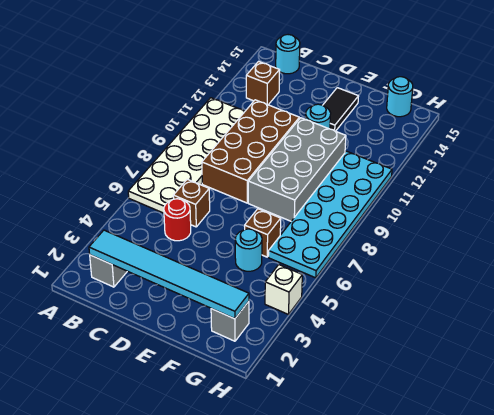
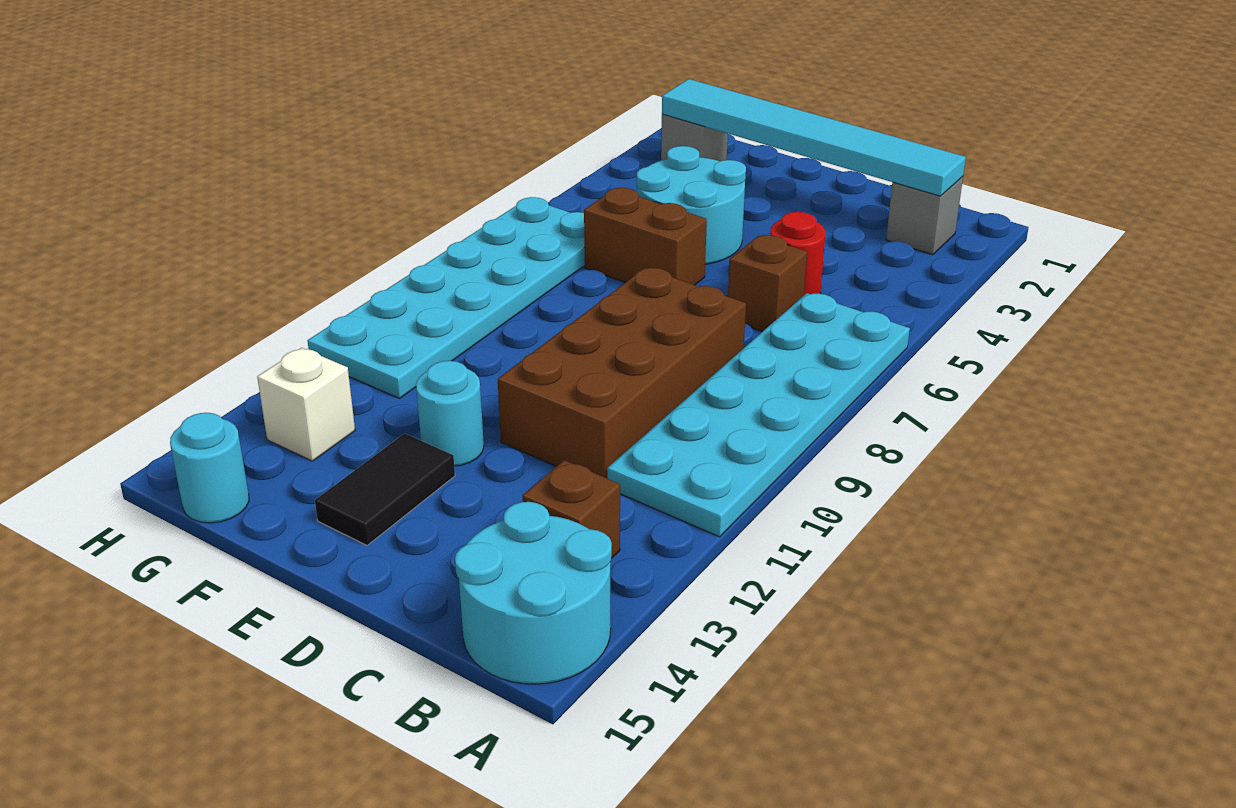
white plate A6:B11 level 1 -> cyan plate A6:B11 level 1
cyan round brick B15 level 1 -> cyan round brick A14:B15 level 1
grey brick E8:F11 level 1 -> none
cyan round brick F5 level 1 -> cyan round brick E4:F5 level 1
brown brick F6 level 1 -> brown brick E6:F6 level 1
white brick H4 level 1 -> white brick G13 level 1

